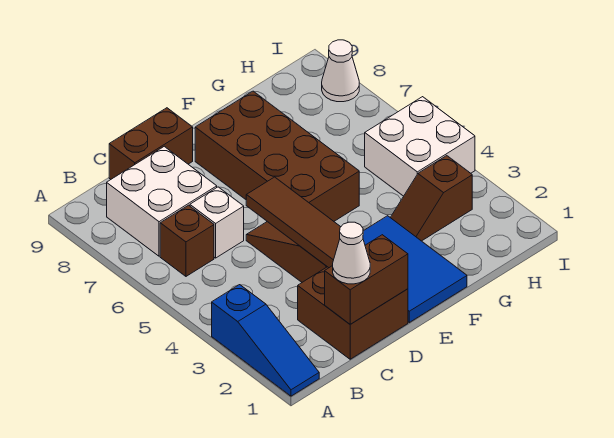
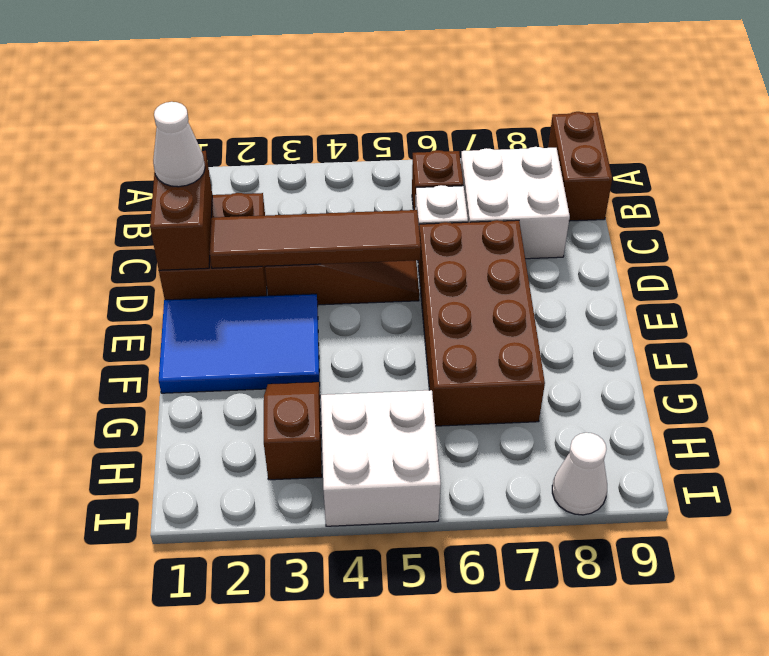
blue slope A1:A3 level 1 top 3 -> none
brown brick C9:D9 level 1 -> brown brick A9:B9 level 1
brown brick E5:F8 level 1 -> brown brick D6:G7 level 1

